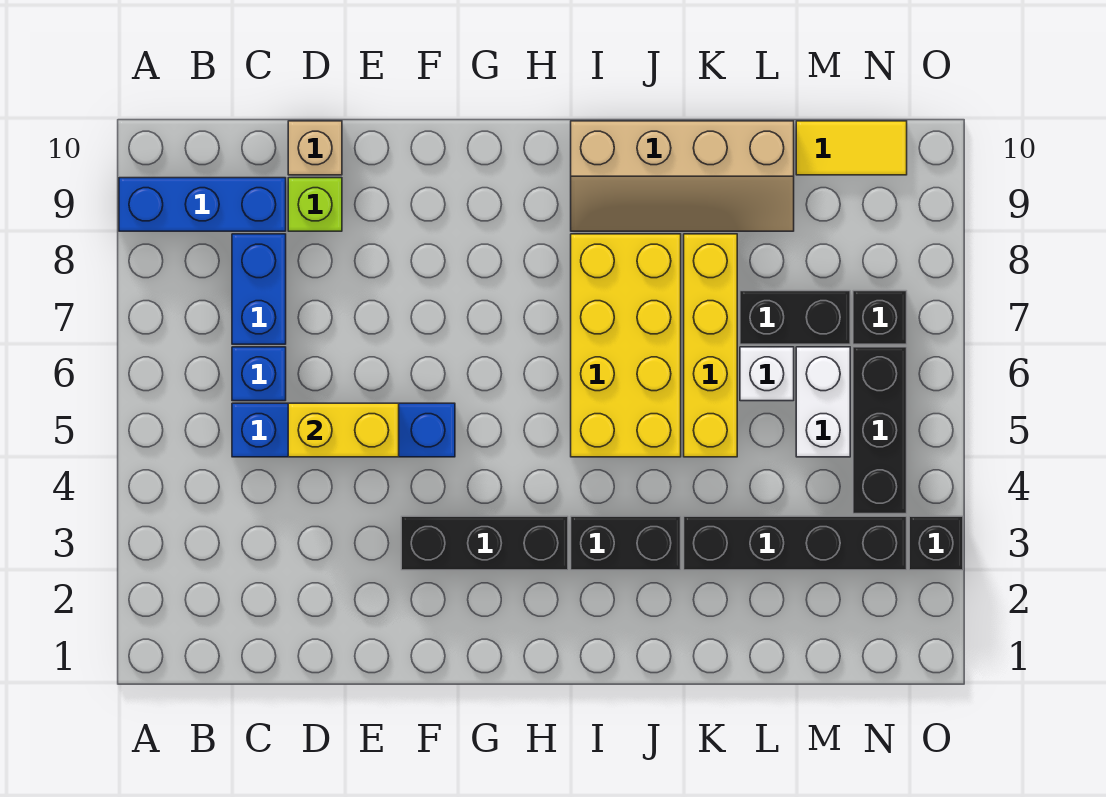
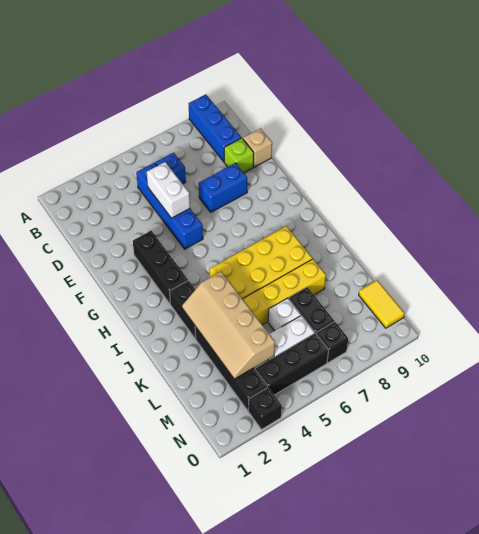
blue brick C7:C8 level 1 -> blue brick E7:E8 level 1
yellow brick D5:E5 level 2 -> white brick D5:E5 level 2
tan slope I9:L10 level 1 top 10 -> tan slope J3:M4 level 2 top 4

